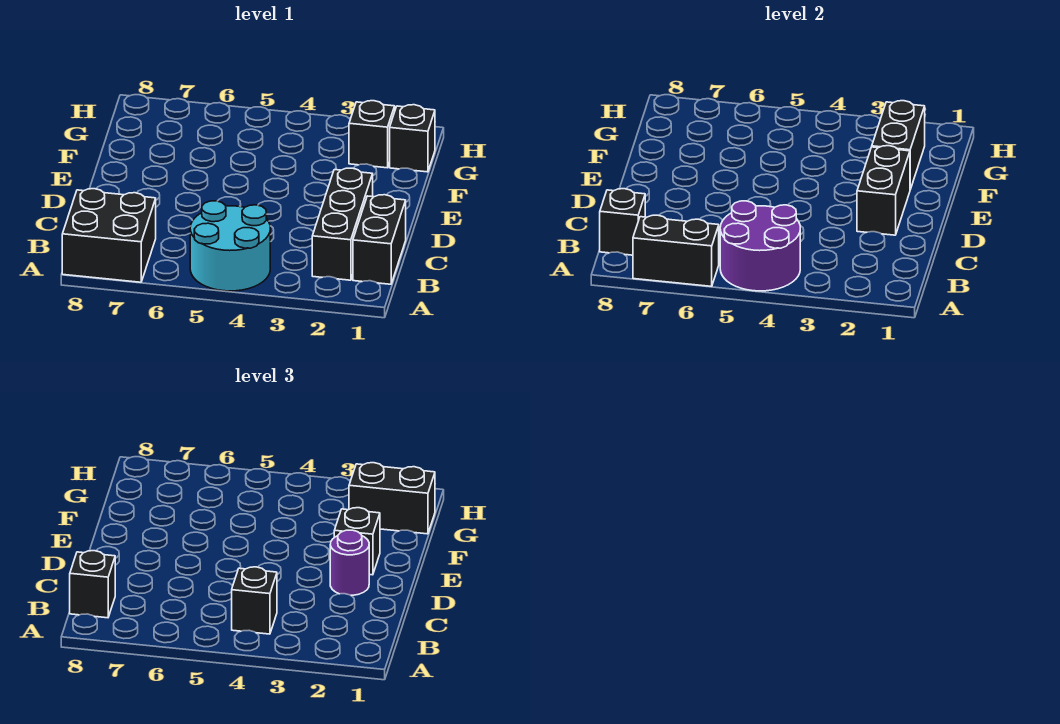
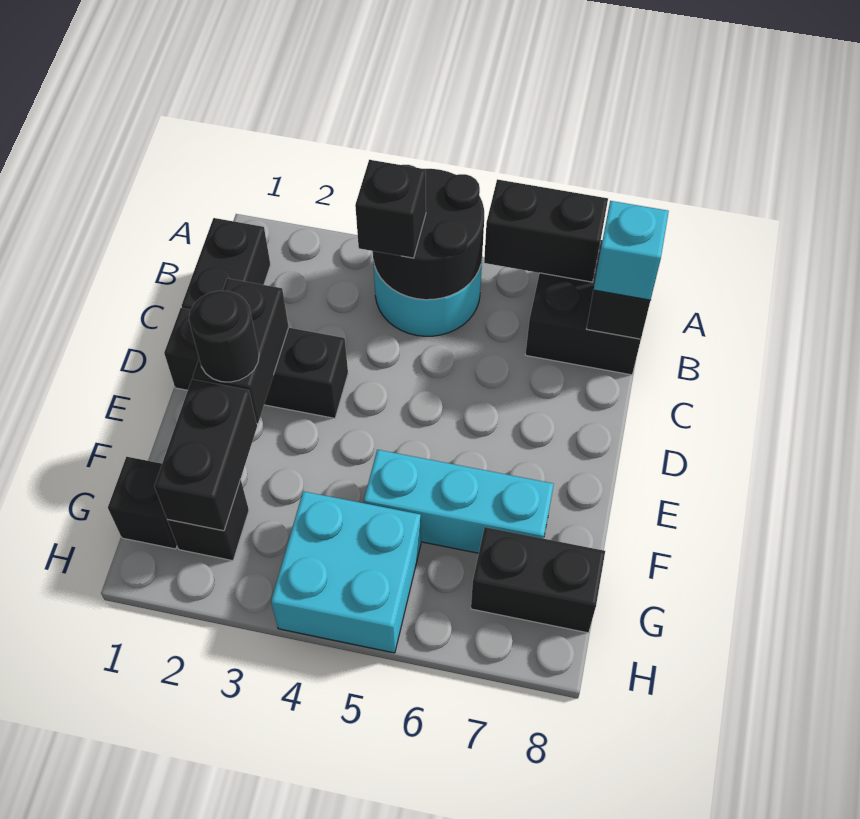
purple round brick A4:B5 level 2 -> black round brick A4:B5 level 2
black brick B2:D2 level 1 -> black brick D1:D3 level 1
black brick B8 level 3 -> cyan brick B8 level 3
purple round brick D2 level 3 -> none
black brick E2 level 3 -> black round brick E2 level 3
none -> cyan brick F5:F7 level 1
black brick G1:G2 level 3 -> black brick G7:G8 level 1
none -> cyan brick G4:H5 level 1

